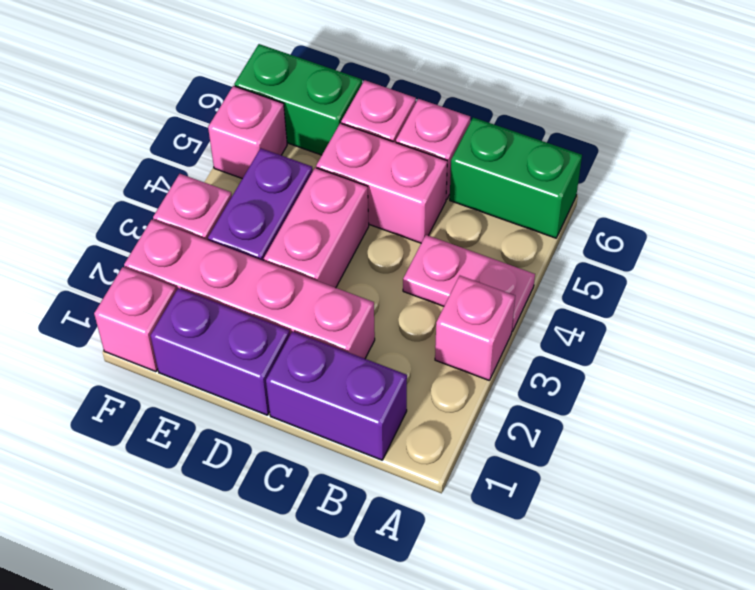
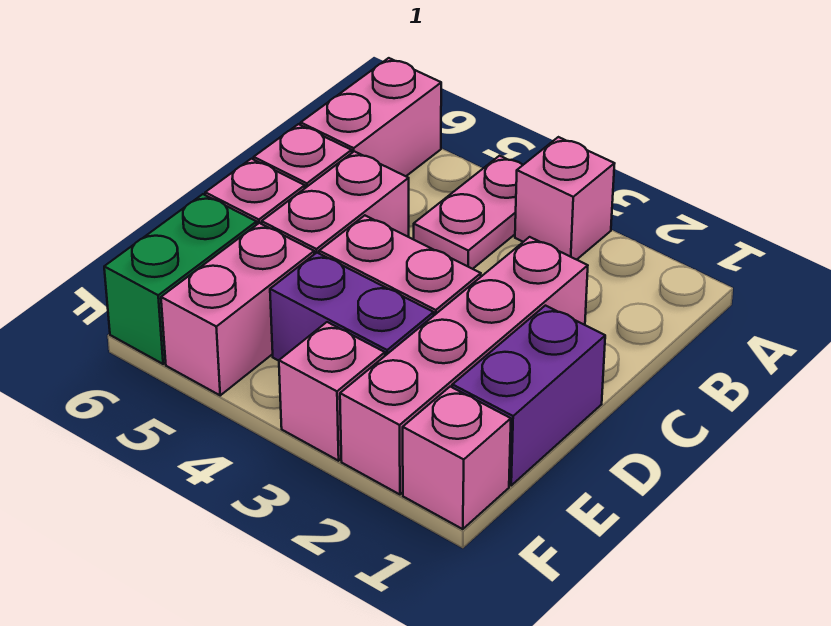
green brick A6:B6 level 1 -> pink brick A6:B6 level 1
purple brick B1:C1 level 1 -> none
pink brick F5 level 1 -> pink brick E5:F5 level 1

